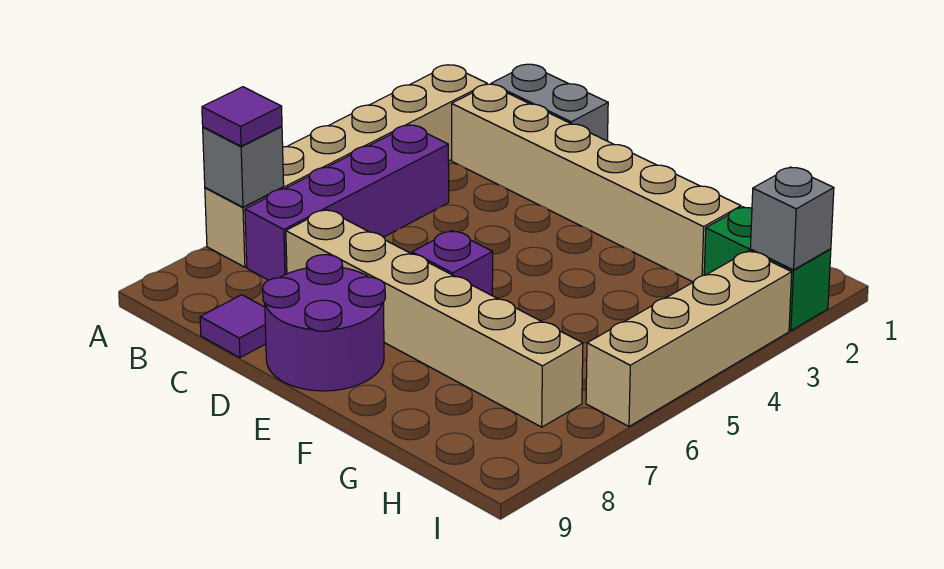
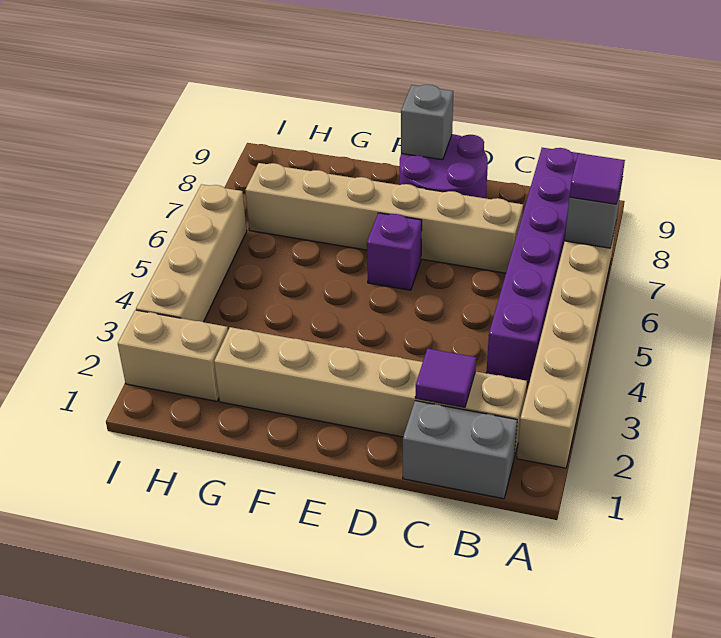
purple brick B4:B7 level 1 -> purple brick B4:B9 level 1
purple tile C9 level 1 -> purple tile C2 level 2
green brick H2:I2 level 1 -> tan brick H2:I2 level 1
grey brick I2 level 2 -> grey brick E9 level 2

